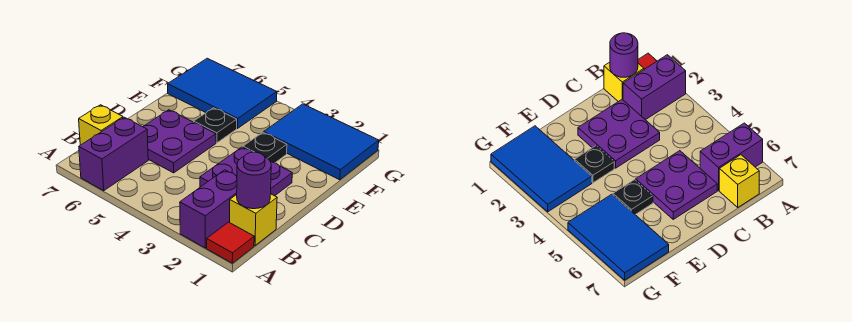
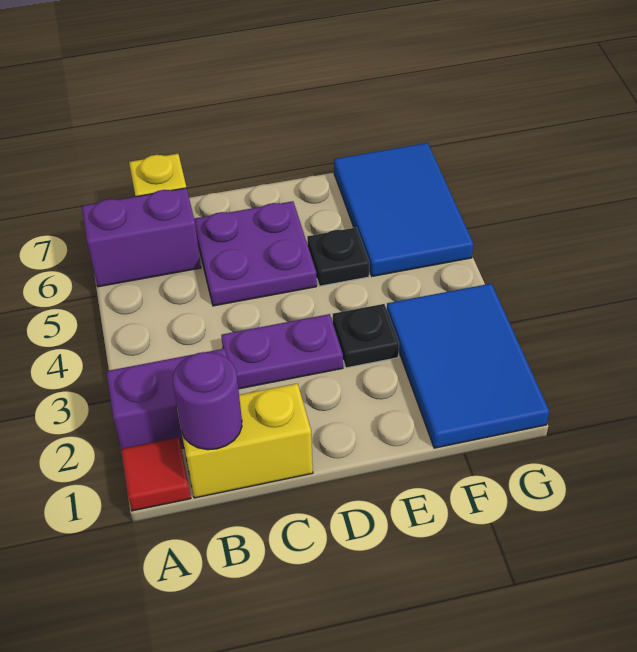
yellow brick B1 level 1 -> yellow brick B1:C1 level 1
purple plate C2:D3 level 1 -> purple plate C3:D3 level 1

